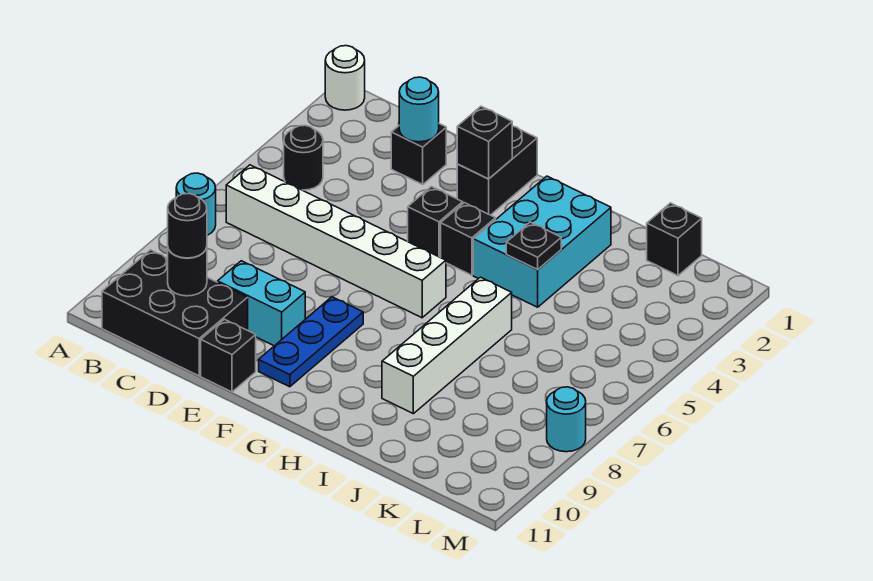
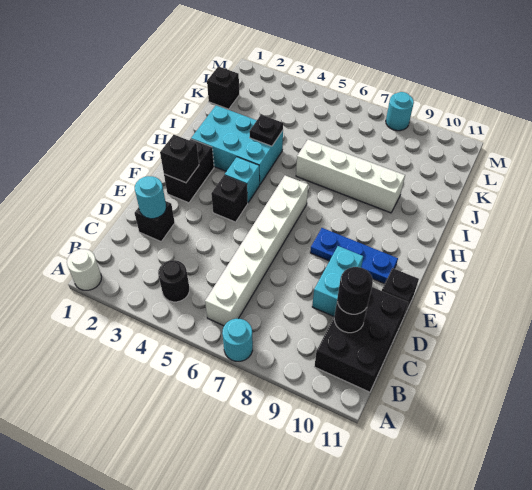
black brick F1:F2 level 1 -> black brick F2:G2 level 1
black brick G4 level 1 -> cyan brick G4 level 1

